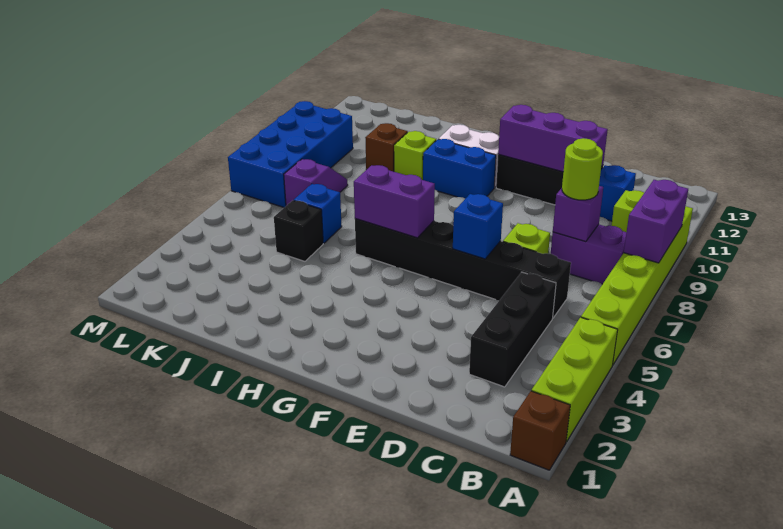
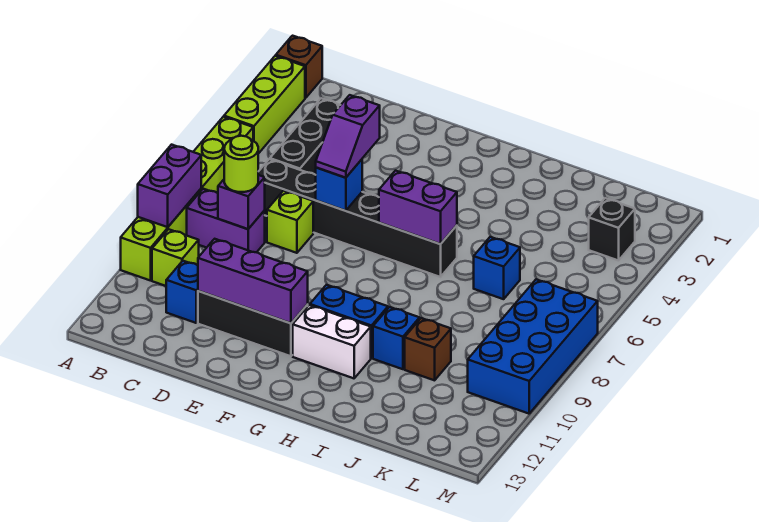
lime brick I10 level 1 -> blue brick I10 level 1
black brick J5 level 1 -> black brick L3 level 1
purple slope K7:K8 level 1 top 7 -> purple slope E5:E6 level 3 top 5

